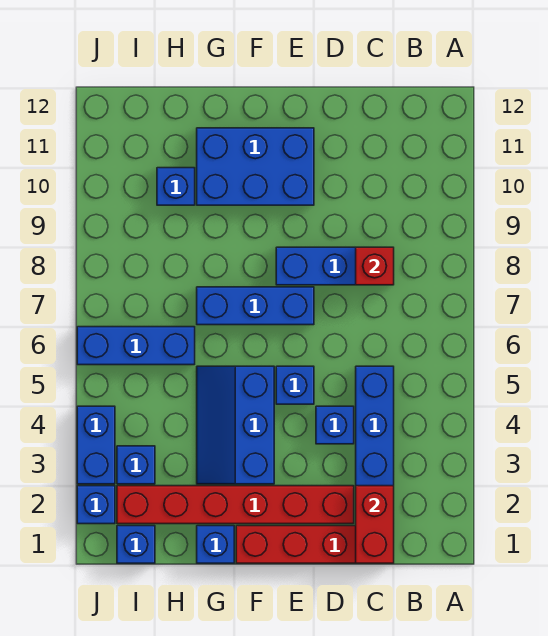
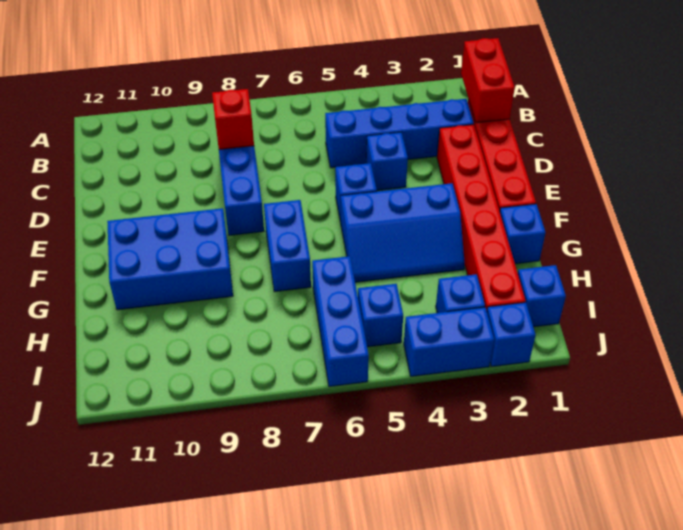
red brick C1:C2 level 2 -> red brick B1:C1 level 2
blue brick E7:G7 level 1 -> blue brick F7:G7 level 1
blue brick E10:G11 level 1 -> blue brick F9:G11 level 1
blue brick H10 level 1 -> blue brick I5 level 1

